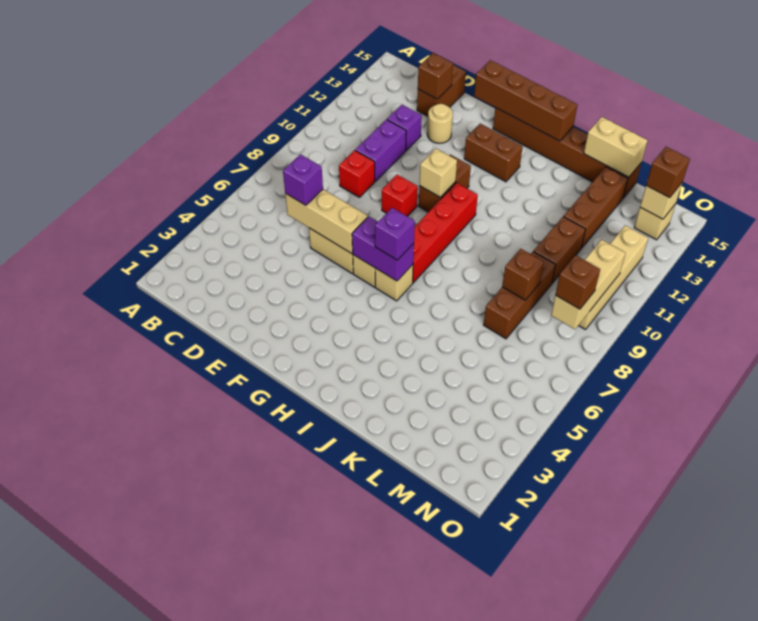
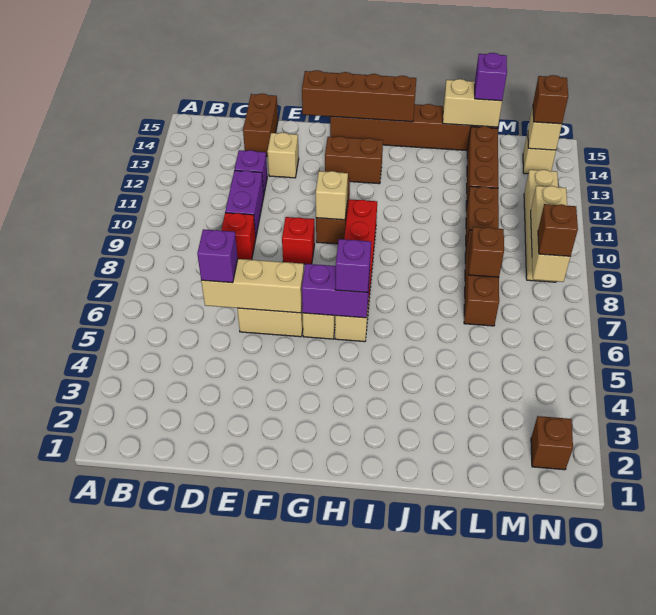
brown brick D14 level 2 -> brown brick N2 level 1
tan round brick E13 level 1 -> tan brick E13 level 1
none -> purple brick L15 level 3

